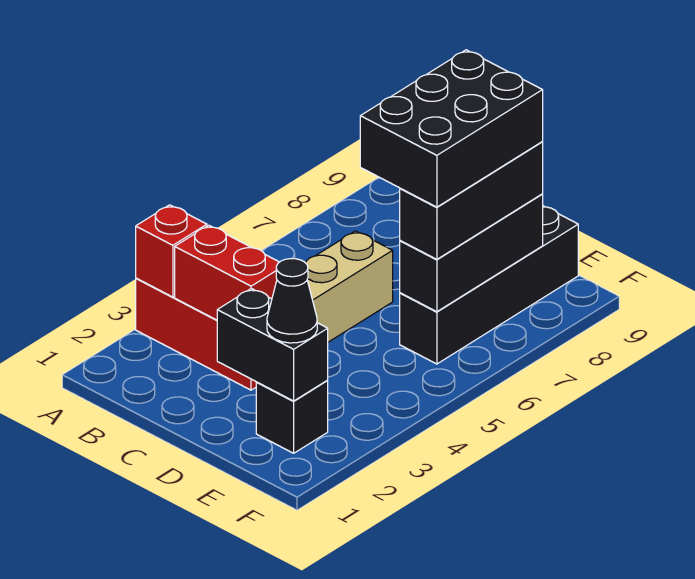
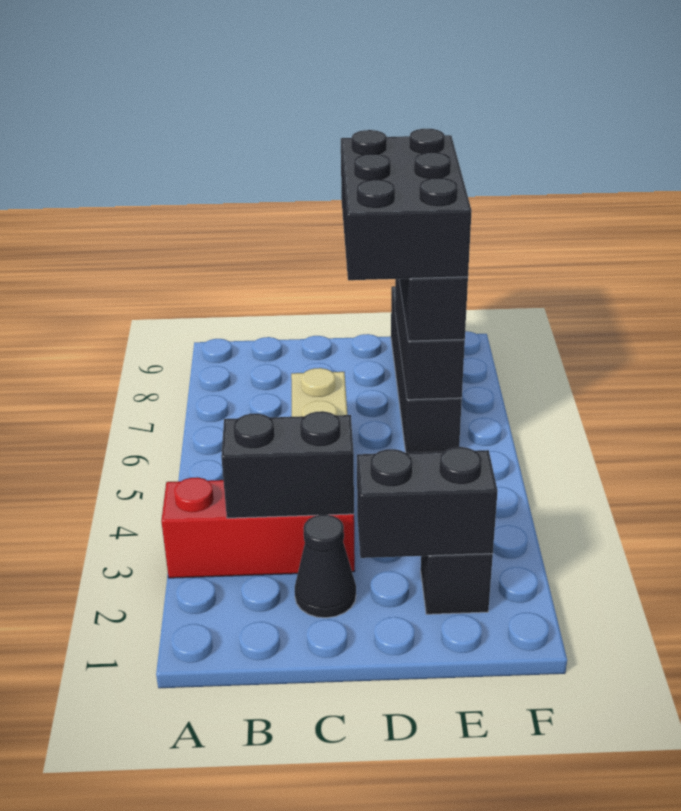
red brick A3 level 2 -> none
red brick B3:C3 level 2 -> black brick B3:C3 level 2
black cone E2 level 3 -> black cone C2 level 1

